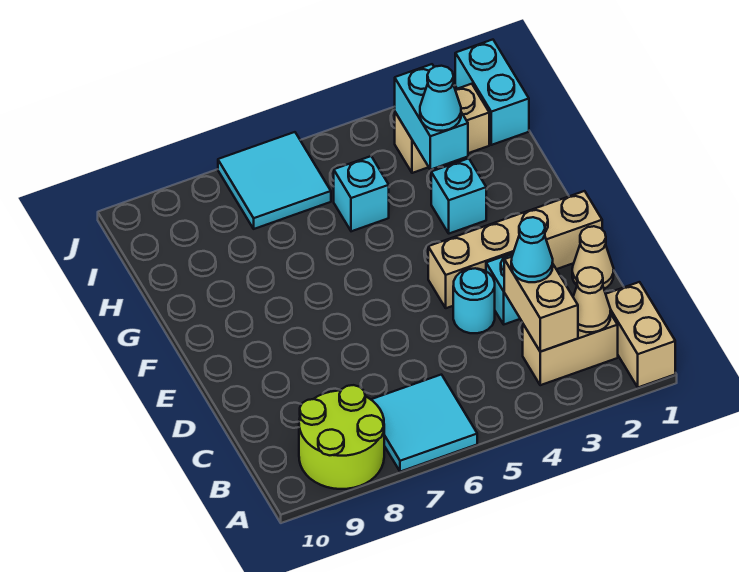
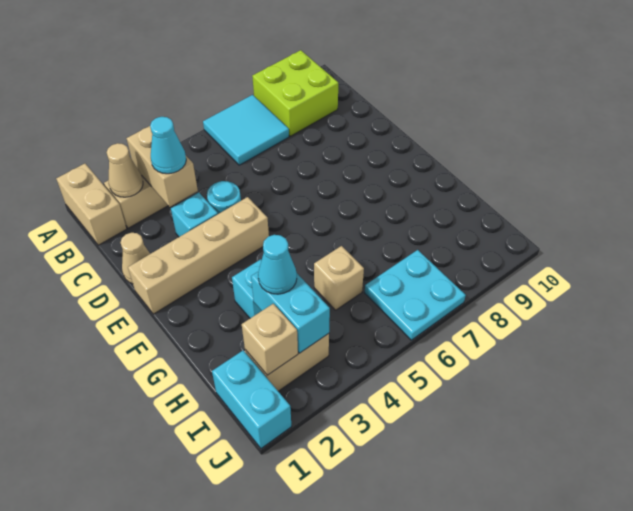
lime round brick A8:B9 level 1 -> lime brick A8:B9 level 1
cyan brick H5 level 1 -> tan brick H5 level 1
none -> tan brick I2 level 2
cyan tile I6:J7 level 1 -> cyan plate I6:J7 level 1

